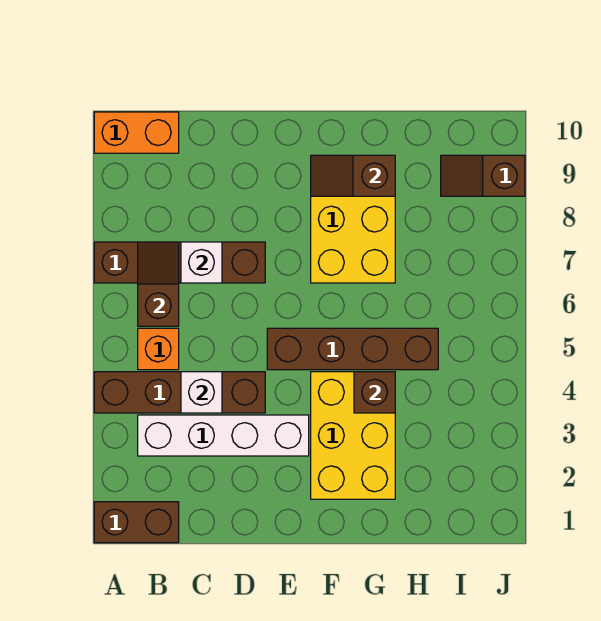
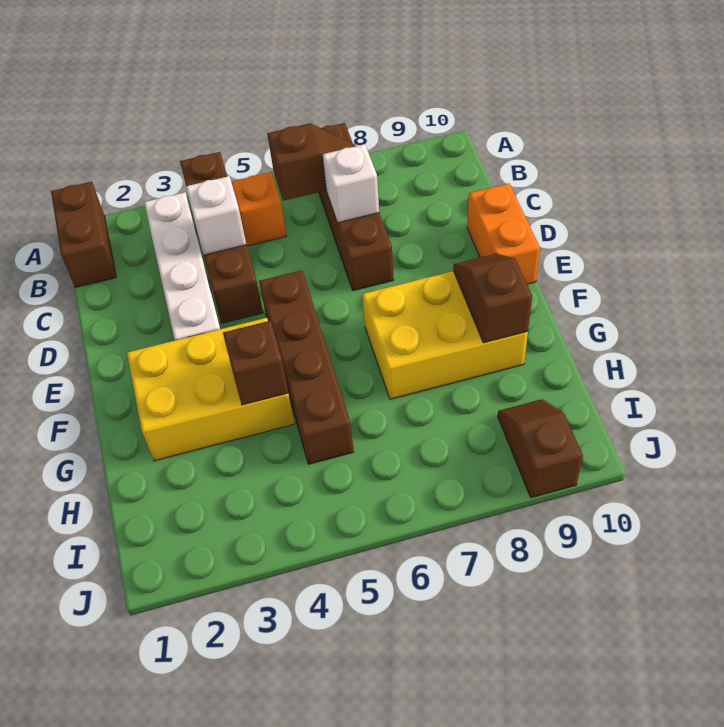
orange brick A10:B10 level 1 -> orange brick D10:E10 level 1

